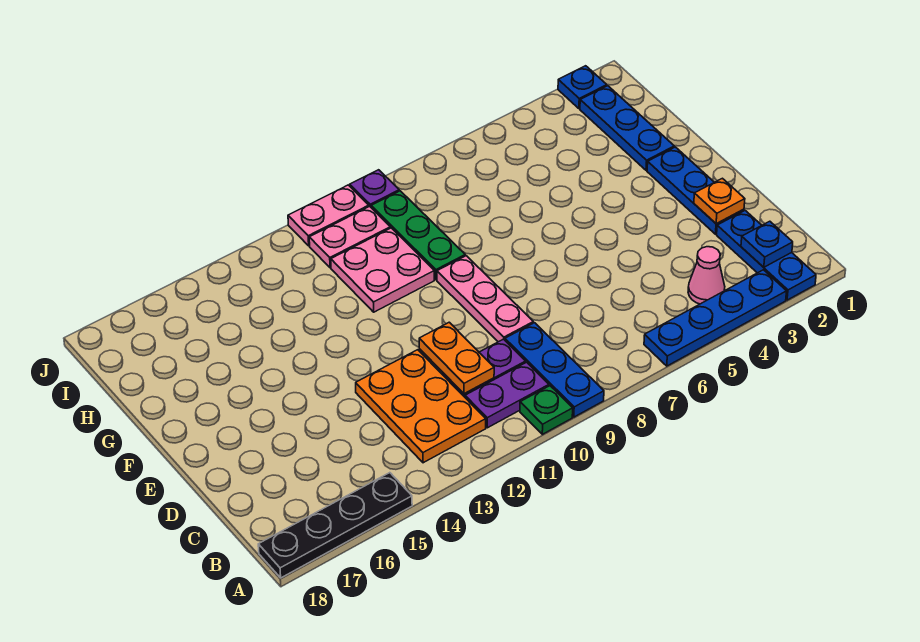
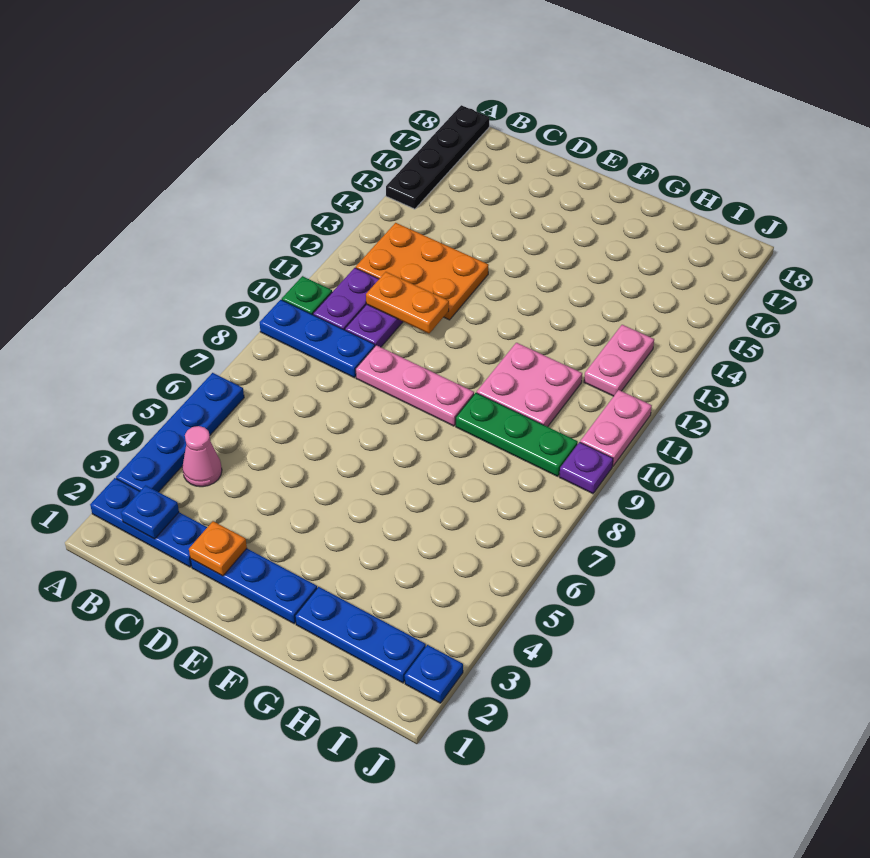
pink plate I10:I11 level 1 -> pink plate I12:I13 level 1

